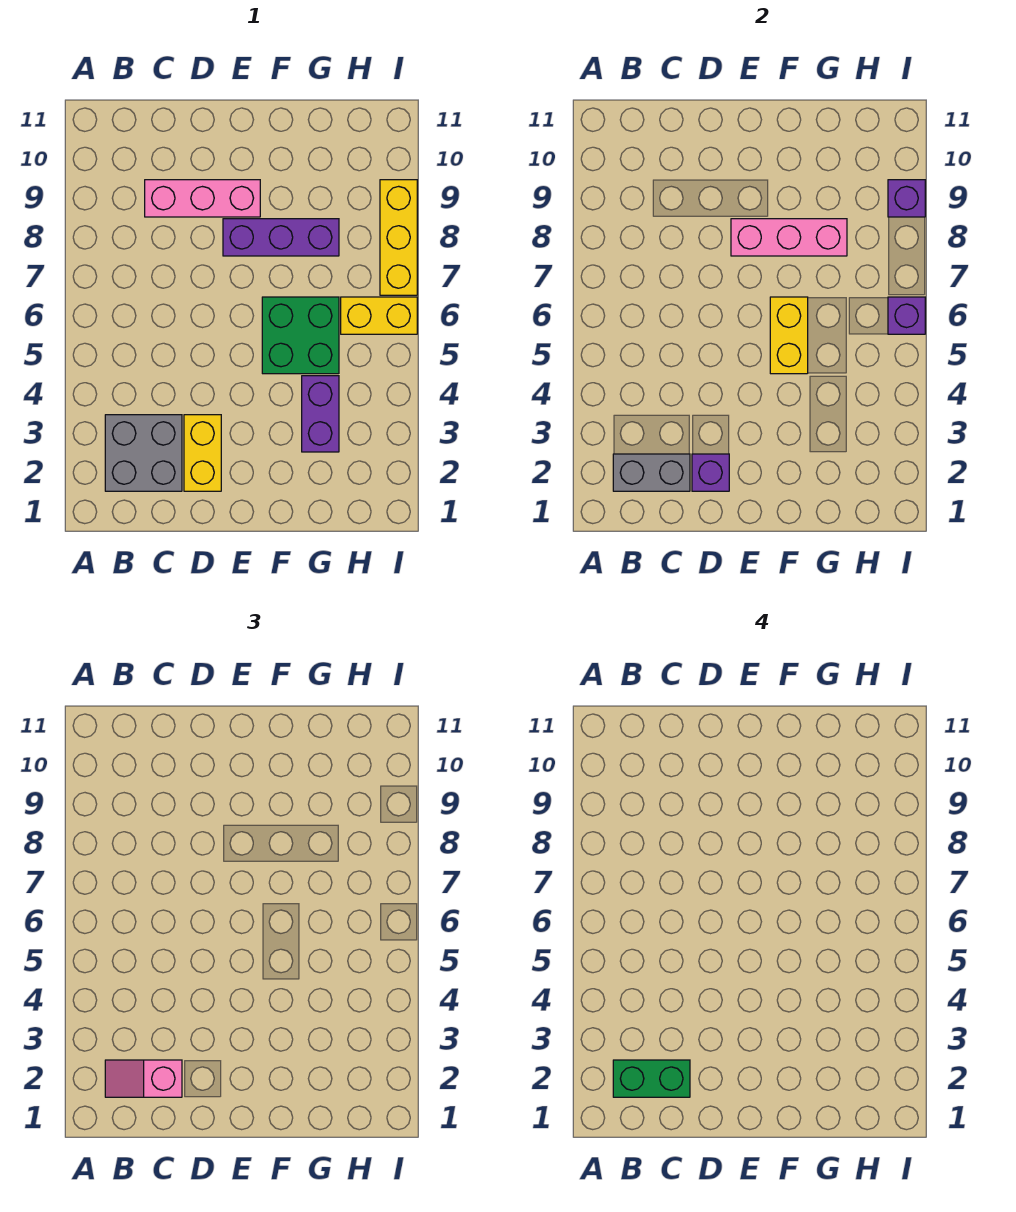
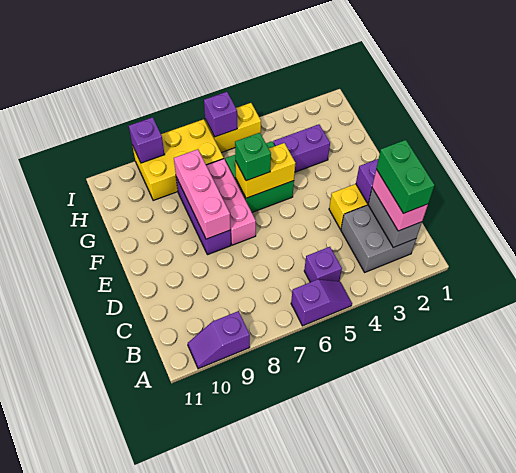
none -> purple slope A5:A6 level 1 top 6
none -> purple slope A9:A10 level 1 top 9
pink slope B2:C2 level 3 top C -> pink brick B2:C2 level 3
none -> purple brick B5 level 1
pink brick C9:E9 level 1 -> pink brick E7:G7 level 1
none -> green brick F6 level 3
yellow brick H6:I6 level 1 -> yellow brick I5:I6 level 1
yellow brick I7:I9 level 1 -> yellow brick H7:I9 level 1

